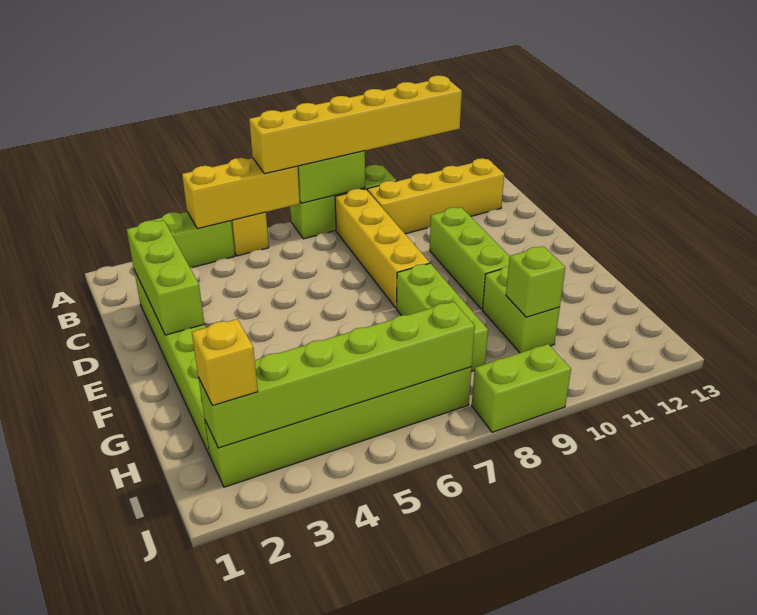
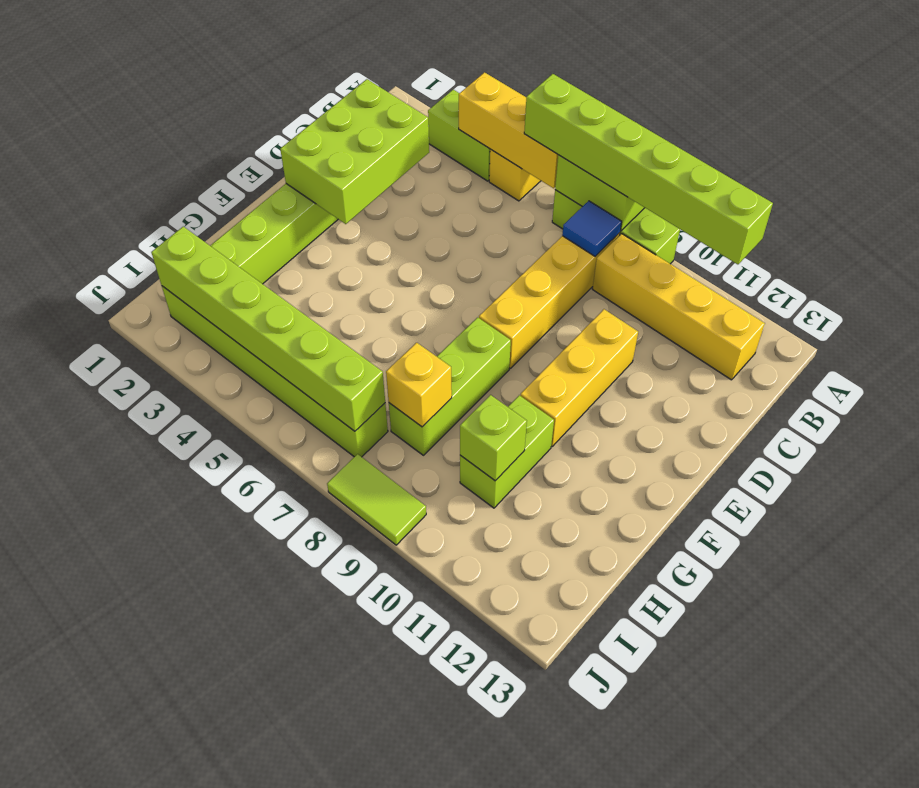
yellow brick A6:A11 level 3 -> lime brick A6:A11 level 3
none -> blue tile B8 level 2
lime brick C2:E2 level 2 -> lime brick C2:E3 level 2
lime brick D10:F10 level 1 -> yellow brick D10:F10 level 1
yellow brick I2 level 3 -> yellow brick H8 level 2
lime brick J8:J9 level 1 -> lime tile J8:J9 level 1

